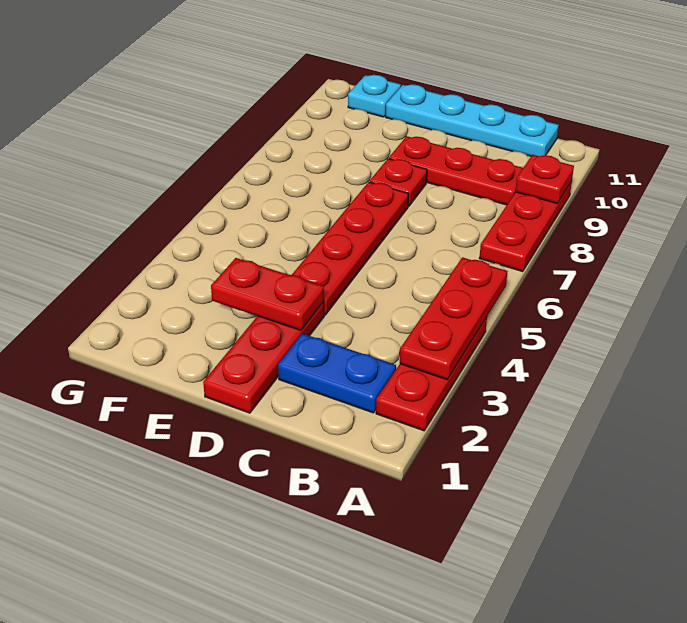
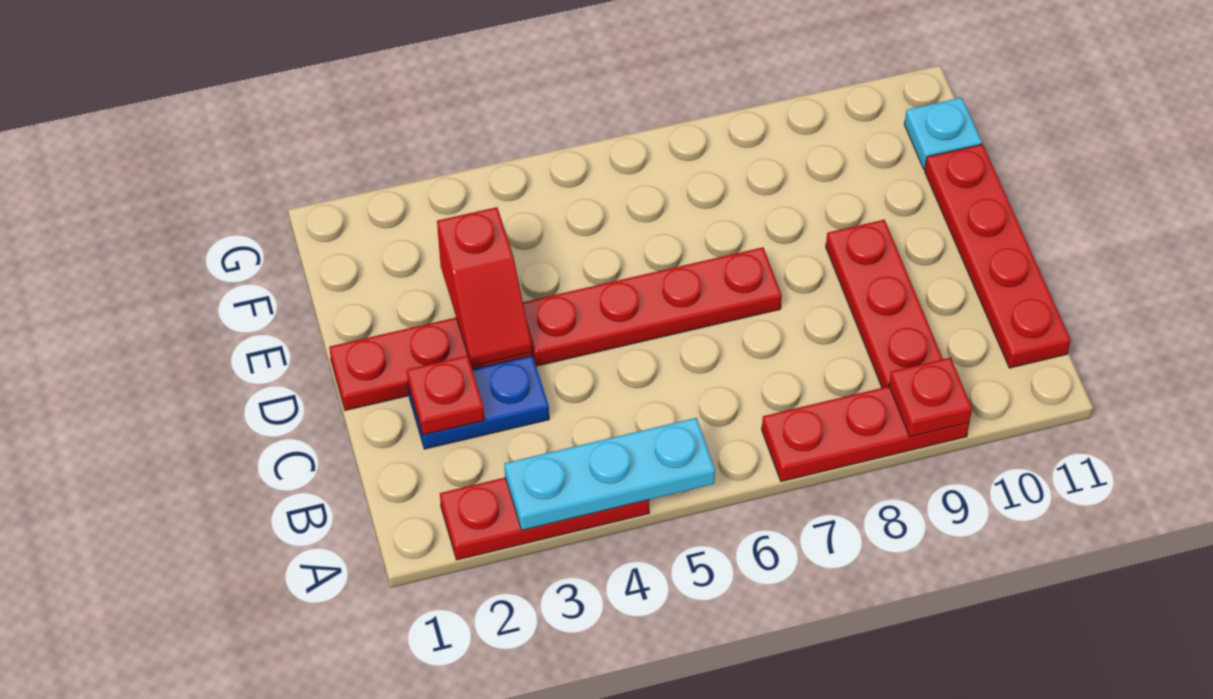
red plate A3:A5 level 2 -> cyan plate A3:A5 level 2
blue plate B2:C2 level 1 -> blue plate C2:C3 level 1
cyan plate B11:E11 level 1 -> red plate B11:E11 level 1
red plate D3:E3 level 2 -> red slope D3:E3 level 2 top E
red plate D8 level 1 -> red plate C2 level 2

